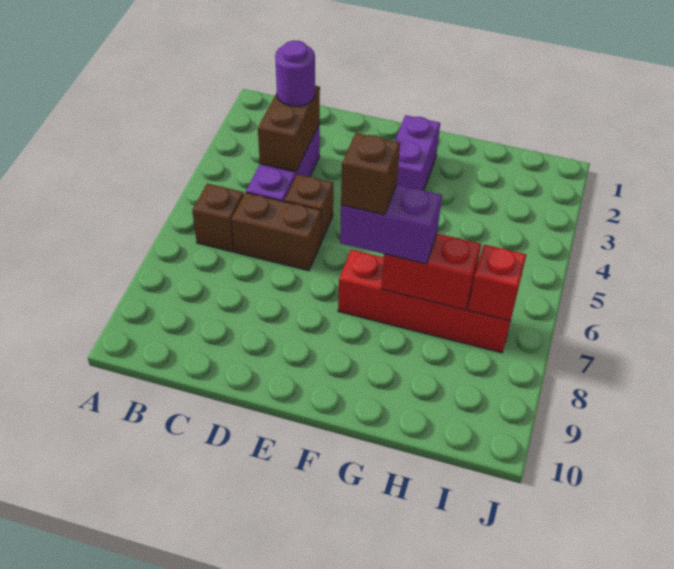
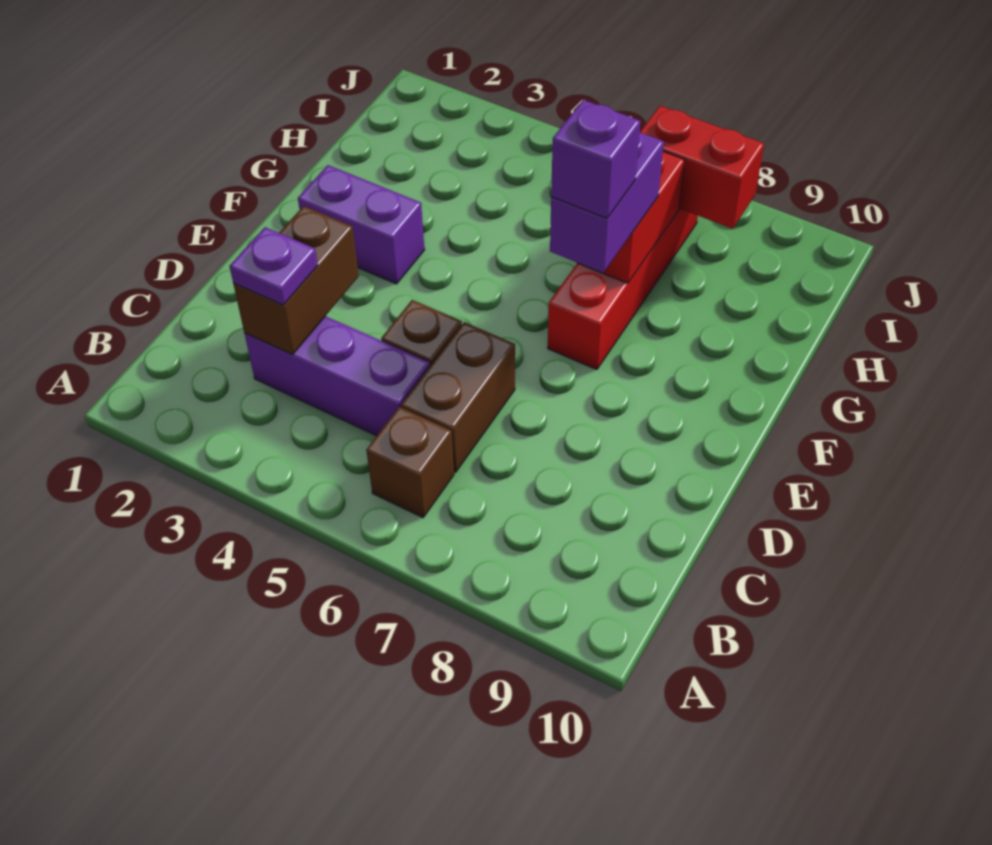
brown brick C3:C4 level 2 -> brown brick C3:D3 level 2
purple round brick C3 level 3 -> purple plate C3 level 3
brown brick F7 level 4 -> purple brick F7 level 4
red brick I7 level 2 -> red brick I7:I8 level 2

